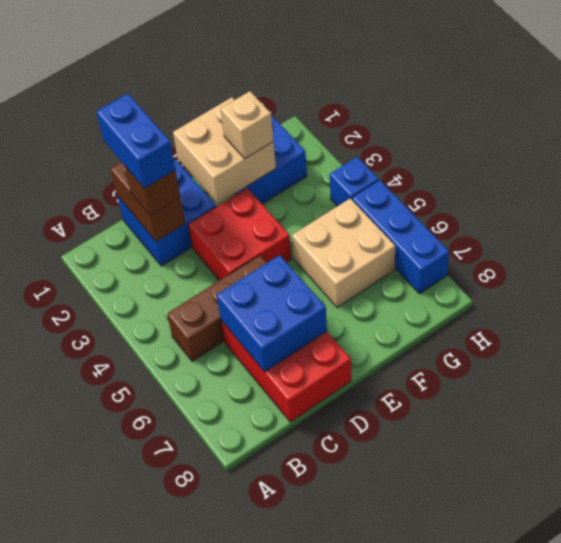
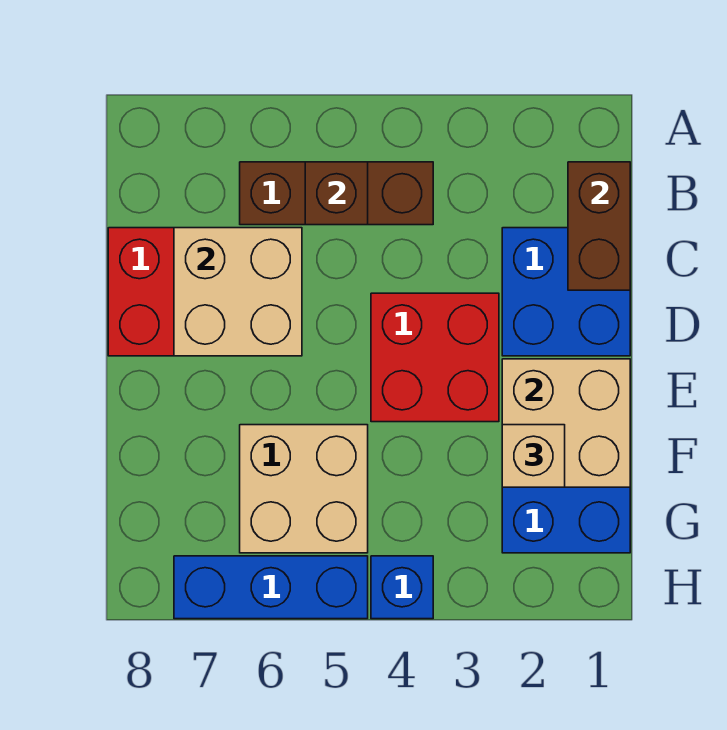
brown brick B5:D5 level 1 -> brown brick B4:B6 level 1
brown brick C1:C2 level 2 -> brown brick B1:C1 level 2
blue brick C1:C2 level 4 -> none
brown brick C2 level 3 -> brown brick B5 level 2
blue brick C6:D7 level 2 -> tan brick C6:D7 level 2

